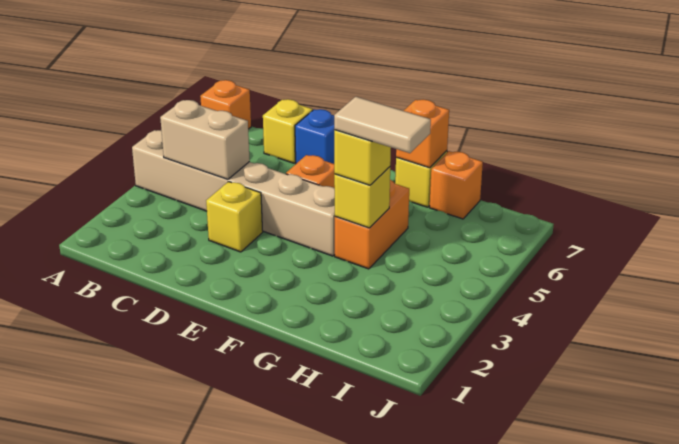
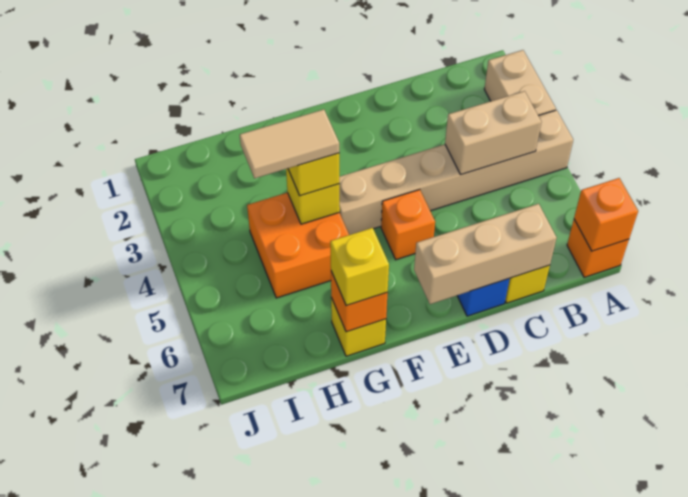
none -> tan brick A2:A3 level 1
none -> tan brick C7:E7 level 2
yellow brick D3 level 1 -> yellow brick G7 level 3
orange brick G4:G5 level 1 -> orange brick G4:H5 level 1
orange brick H7 level 1 -> orange brick A7 level 2

